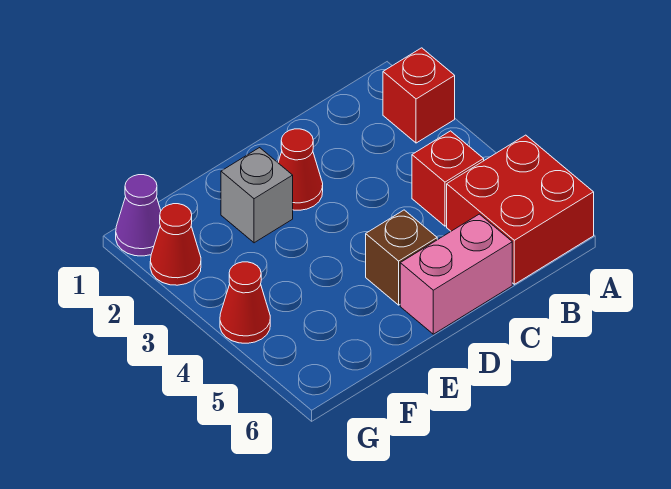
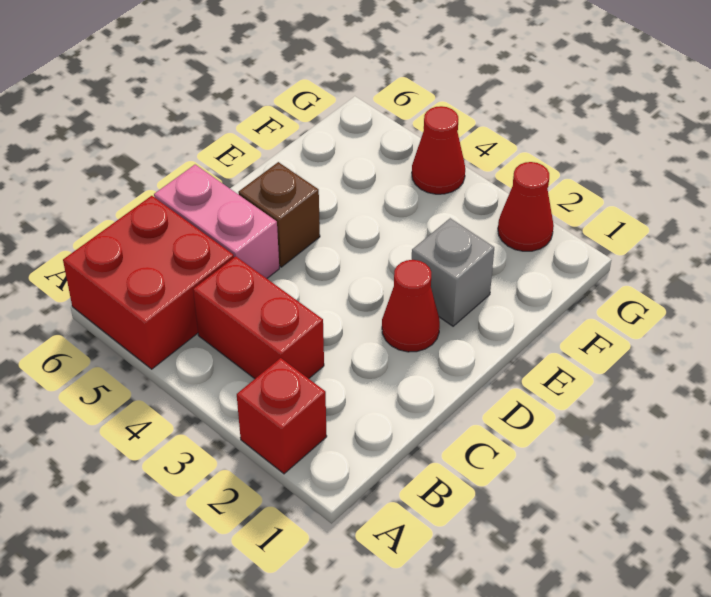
red brick B4 level 1 -> red brick B3:B4 level 1
pink brick C6:D6 level 1 -> pink brick C5:C6 level 1
purple cone G1 level 1 -> none

